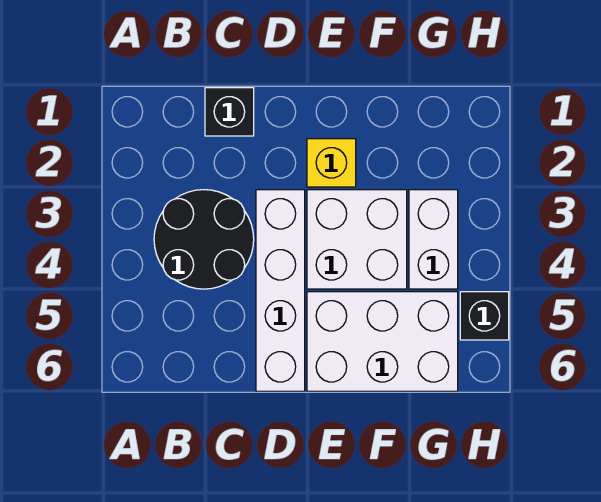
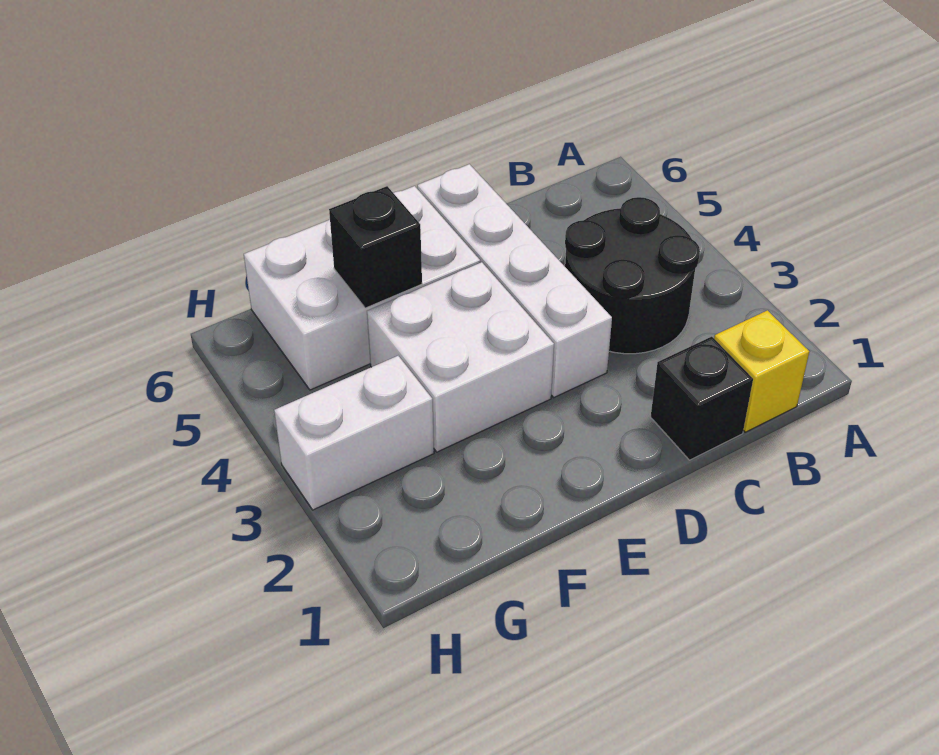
yellow brick E2 level 1 -> yellow brick B1 level 1
white brick G3:G4 level 1 -> white brick G3:H3 level 1
black brick H5 level 1 -> black brick F5 level 2

